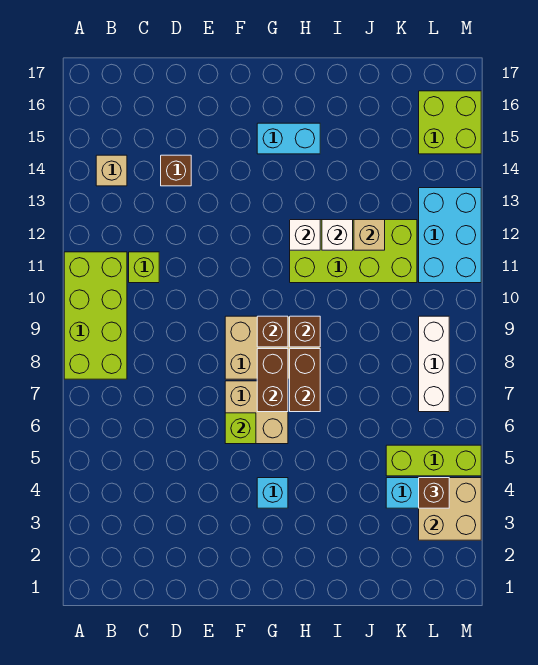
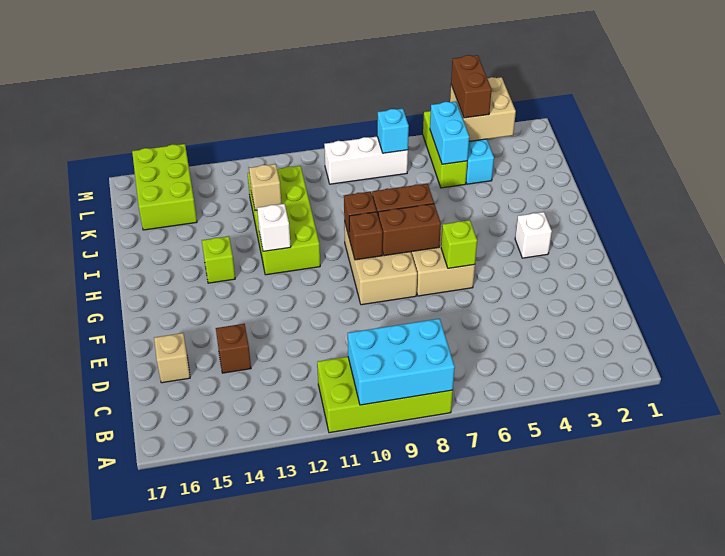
tan brick B14 level 1 -> tan brick D16 level 1
lime brick C11 level 1 -> lime brick H14 level 1
cyan brick G4 level 1 -> cyan brick L7 level 2
cyan brick G15:H15 level 1 -> cyan brick K5:L5 level 2
white brick I12 level 2 -> white brick G3 level 1
brown brick L4 level 3 -> brown brick L4:M4 level 3
cyan brick L11:M13 level 1 -> cyan brick A8:B10 level 2
lime brick L15:M16 level 1 -> lime brick K15:M16 level 1

